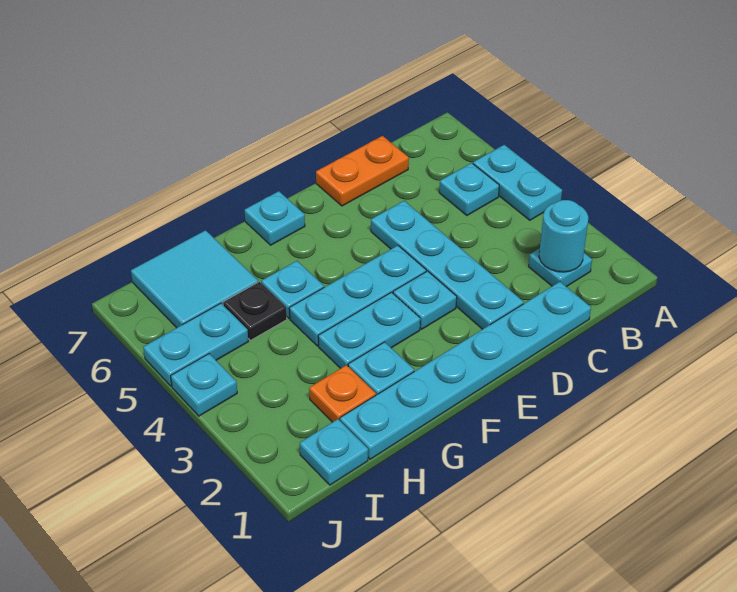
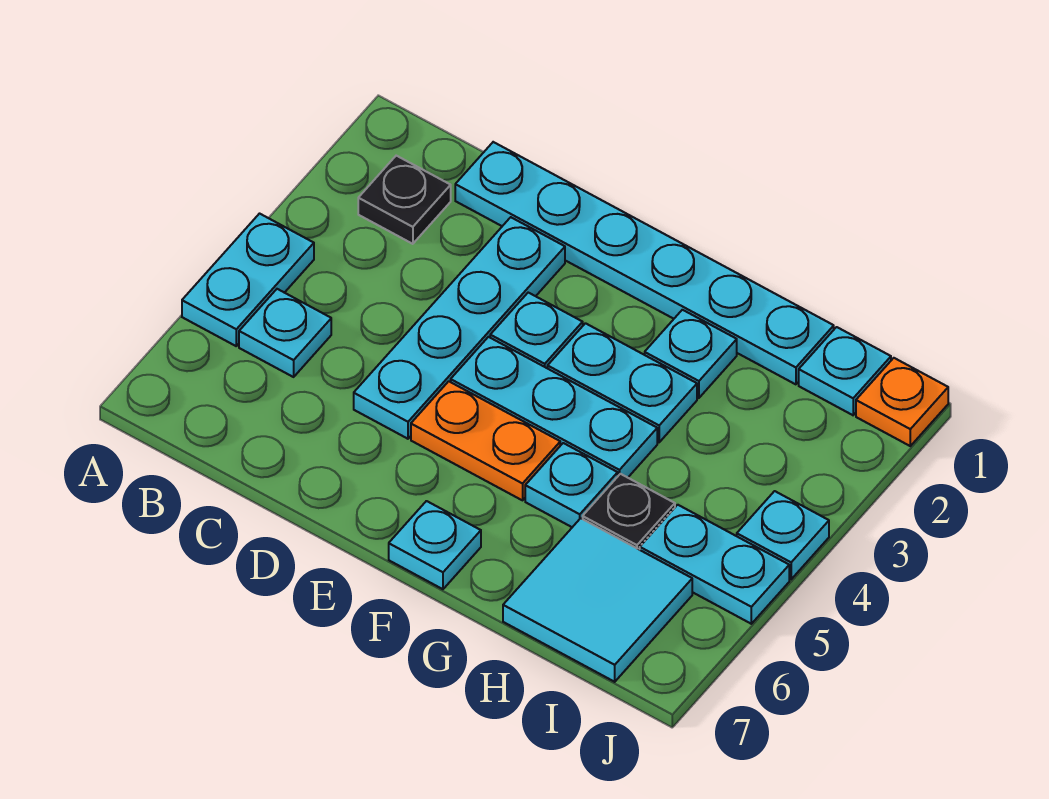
cyan plate B2 level 1 -> black plate B2 level 1
cyan round brick B2 level 2 -> none
orange plate C7:D7 level 1 -> orange plate E5:F5 level 1
orange plate H2 level 1 -> orange plate J1 level 1

